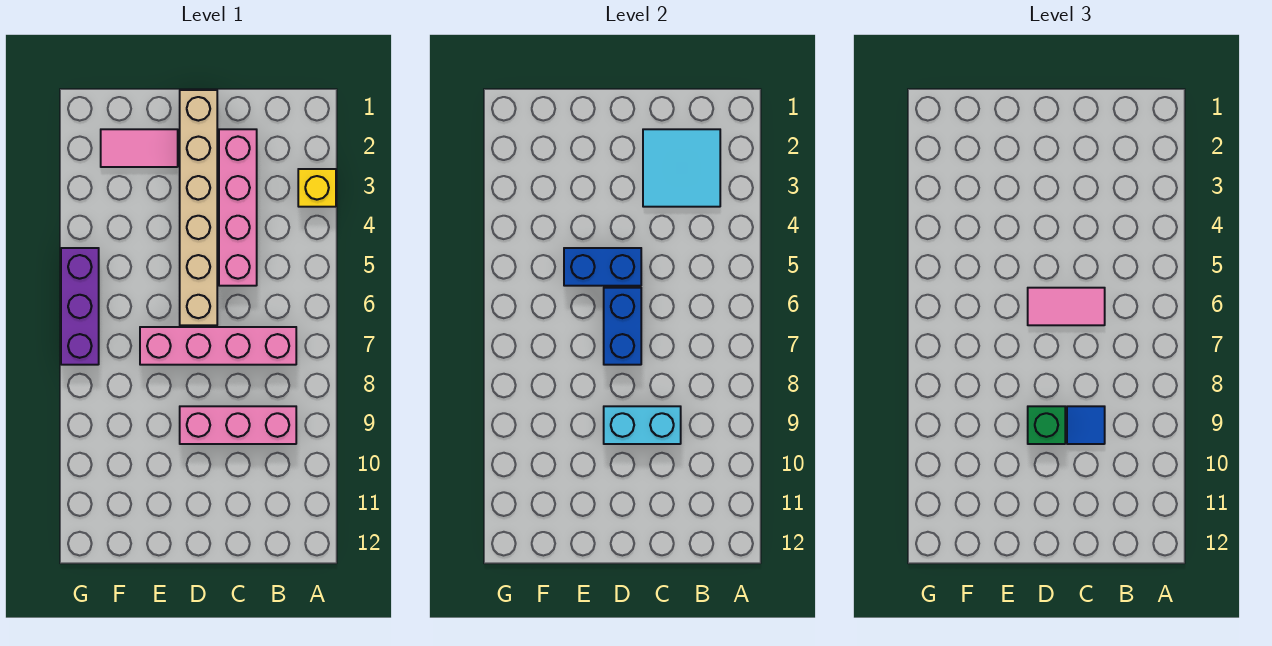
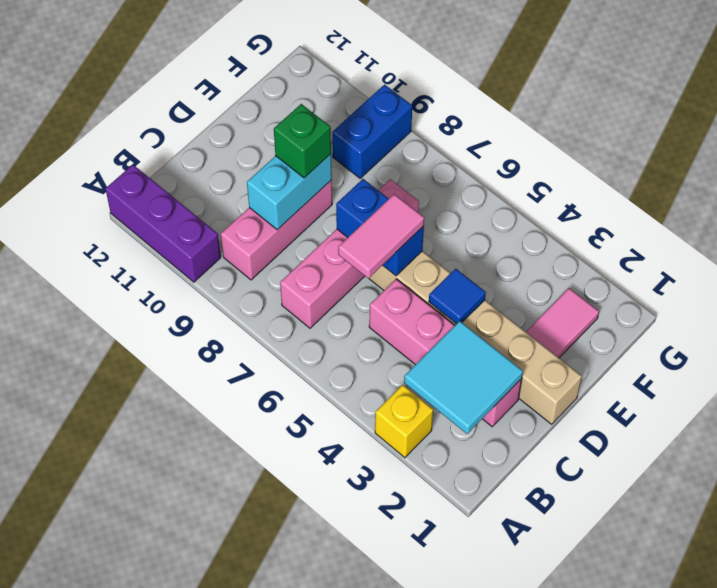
blue tile C9 level 3 -> blue tile D4 level 2
blue brick D5:E5 level 2 -> blue brick F9:G9 level 1
purple brick G5:G7 level 1 -> purple brick A10:A12 level 1

